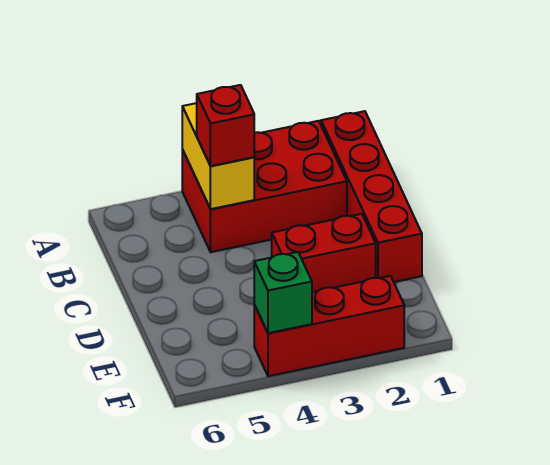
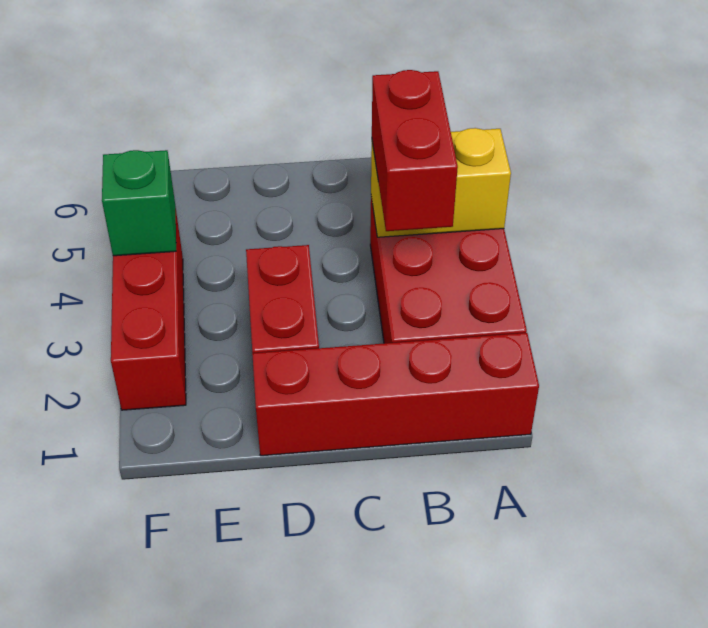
red brick B4 level 3 -> red brick B3:B4 level 3

